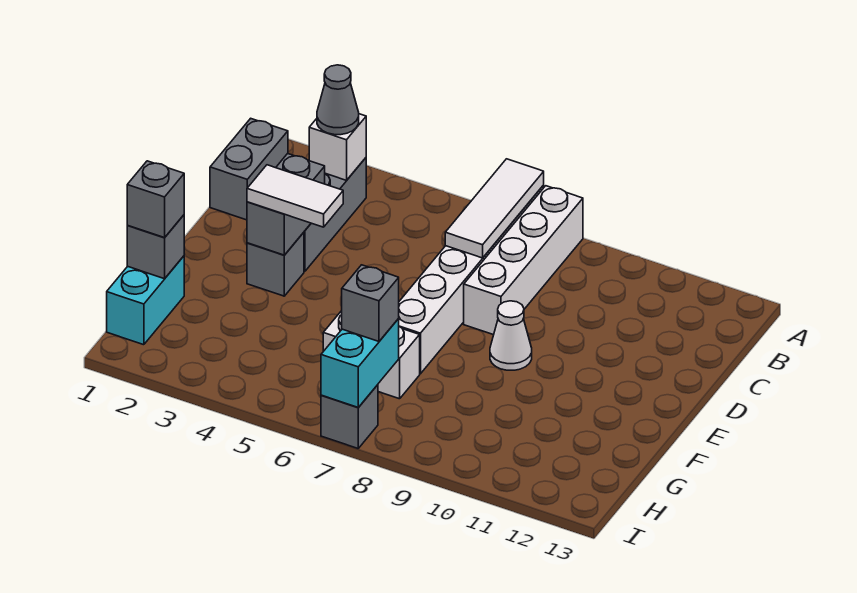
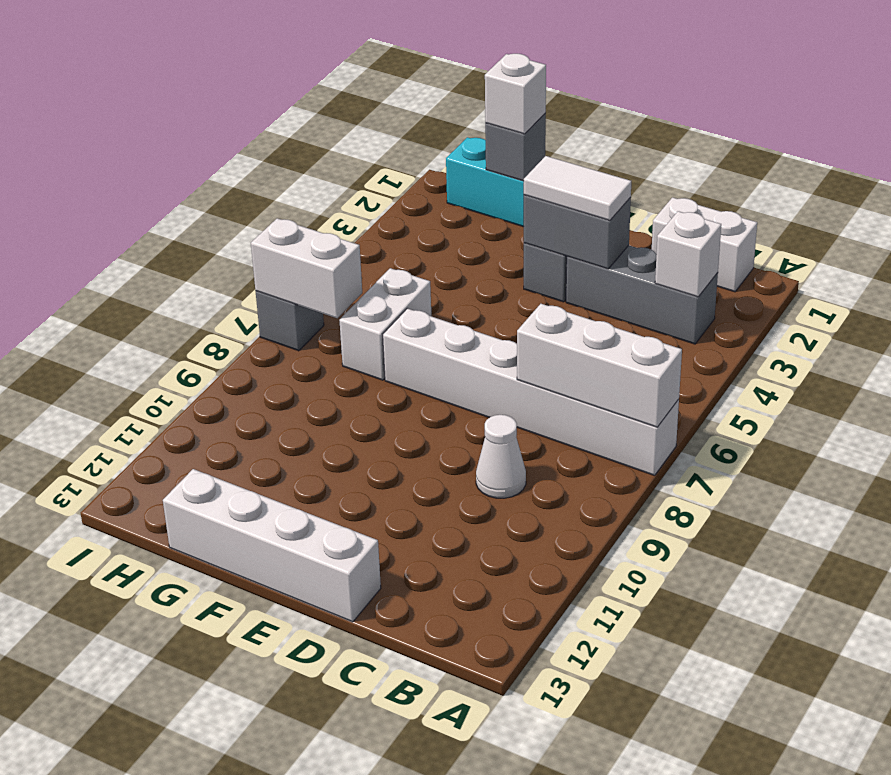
white tile A7:C7 level 2 -> white brick A7:C7 level 2
white brick A8:D8 level 1 -> white brick D13:G13 level 1
grey brick B1:C1 level 1 -> white brick B1:C1 level 1
grey cone B3 level 3 -> none
white tile E3:E4 level 3 -> white tile D3:E3 level 3
white cone E9 level 1 -> white cone C9 level 1
grey brick G1 level 3 -> white brick G1 level 3
cyan brick H7:I7 level 2 -> white brick H7:I7 level 2
grey brick H7 level 3 -> none

